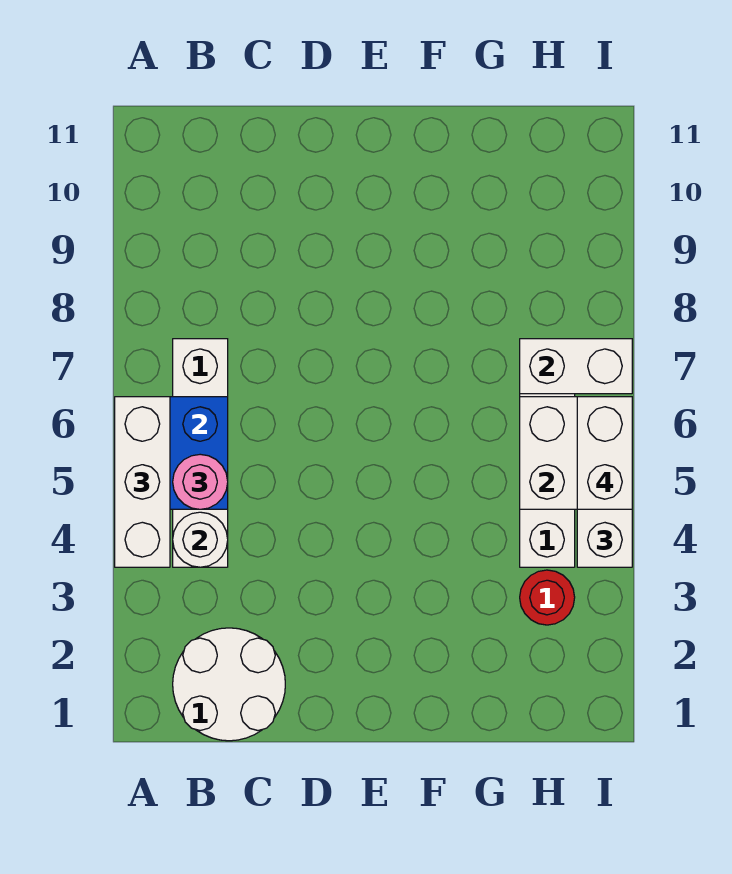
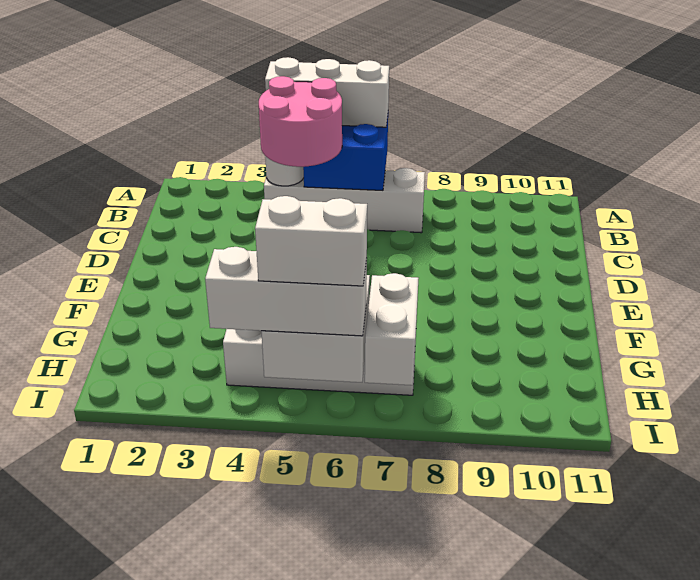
white round brick B1:C2 level 1 -> none
pink round brick B5 level 3 -> pink round brick B4:C5 level 3
red round brick H3 level 1 -> none

